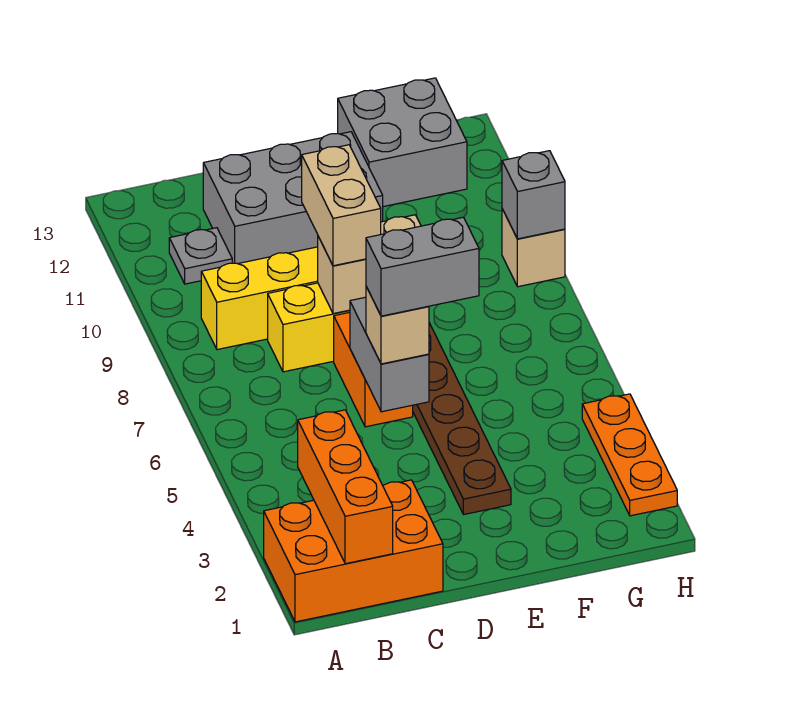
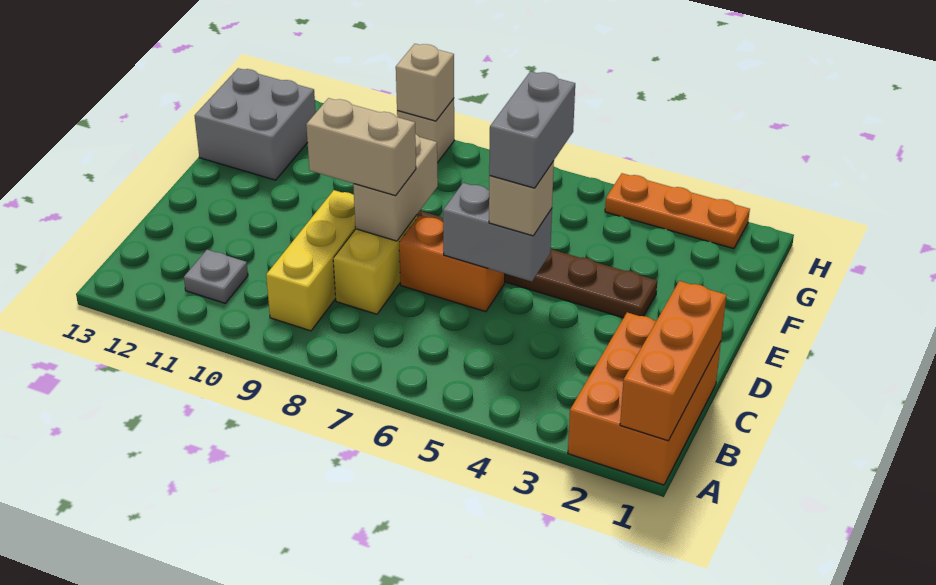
orange brick B1:B3 level 2 -> orange brick A1:C1 level 2
grey brick C11:E12 level 1 -> none
grey brick H9 level 2 -> tan brick H9 level 2

